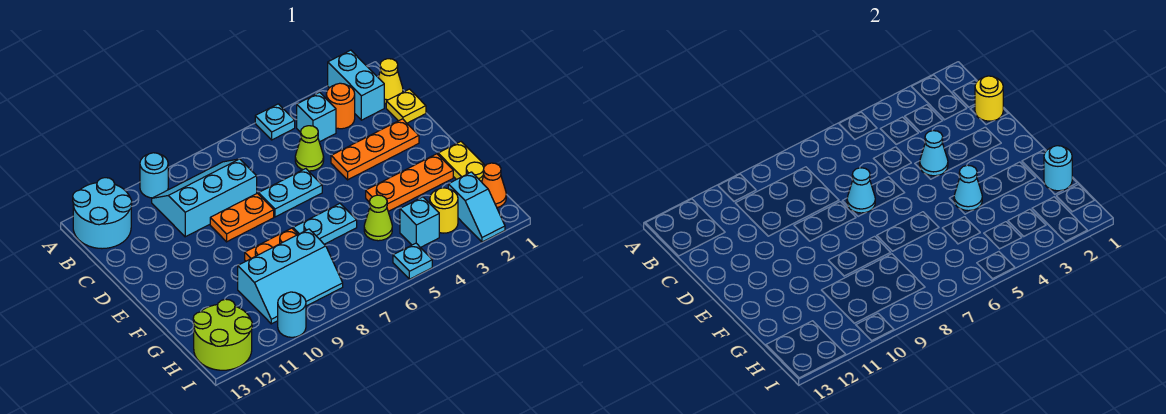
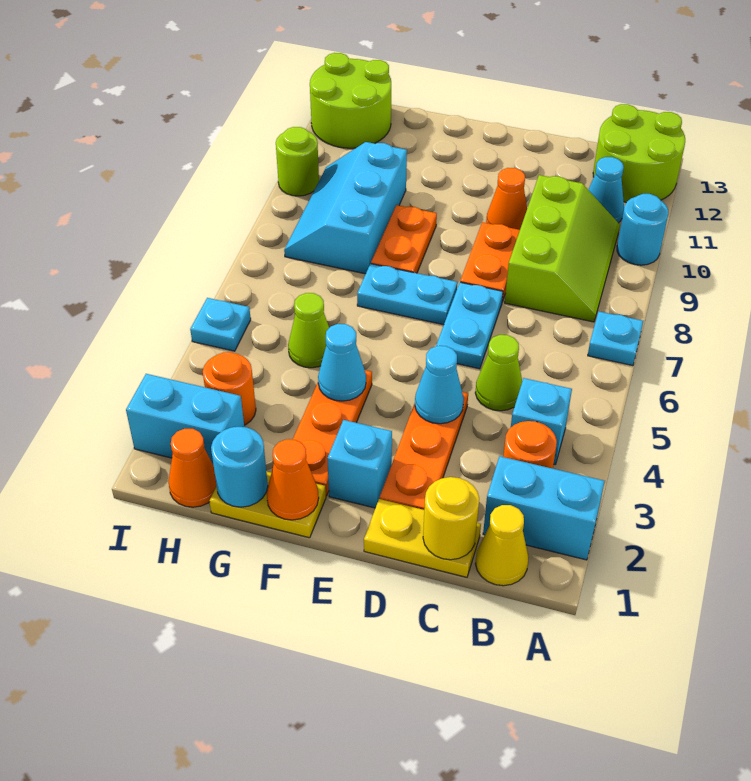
cyan plate A5 level 1 -> cyan plate A7 level 1
cyan round brick A12:B13 level 1 -> lime round brick A12:B13 level 1
cyan slope B8:C10 level 1 top C -> lime slope B8:C10 level 1 top C
yellow plate C1 level 1 -> yellow plate C1:D1 level 1
cyan cone D7 level 2 -> cyan cone B11 level 1
none -> orange cone D10 level 1
none -> orange cone F1 level 2
cyan plate F6:F7 level 1 -> cyan plate E7:F7 level 1
cyan slope H2:I2 level 1 top H -> cyan brick H2:I2 level 1
yellow round brick H3 level 1 -> orange round brick H3 level 1
cyan brick H4 level 1 -> cyan brick E2 level 1
cyan round brick I10 level 1 -> lime round brick I10 level 1

